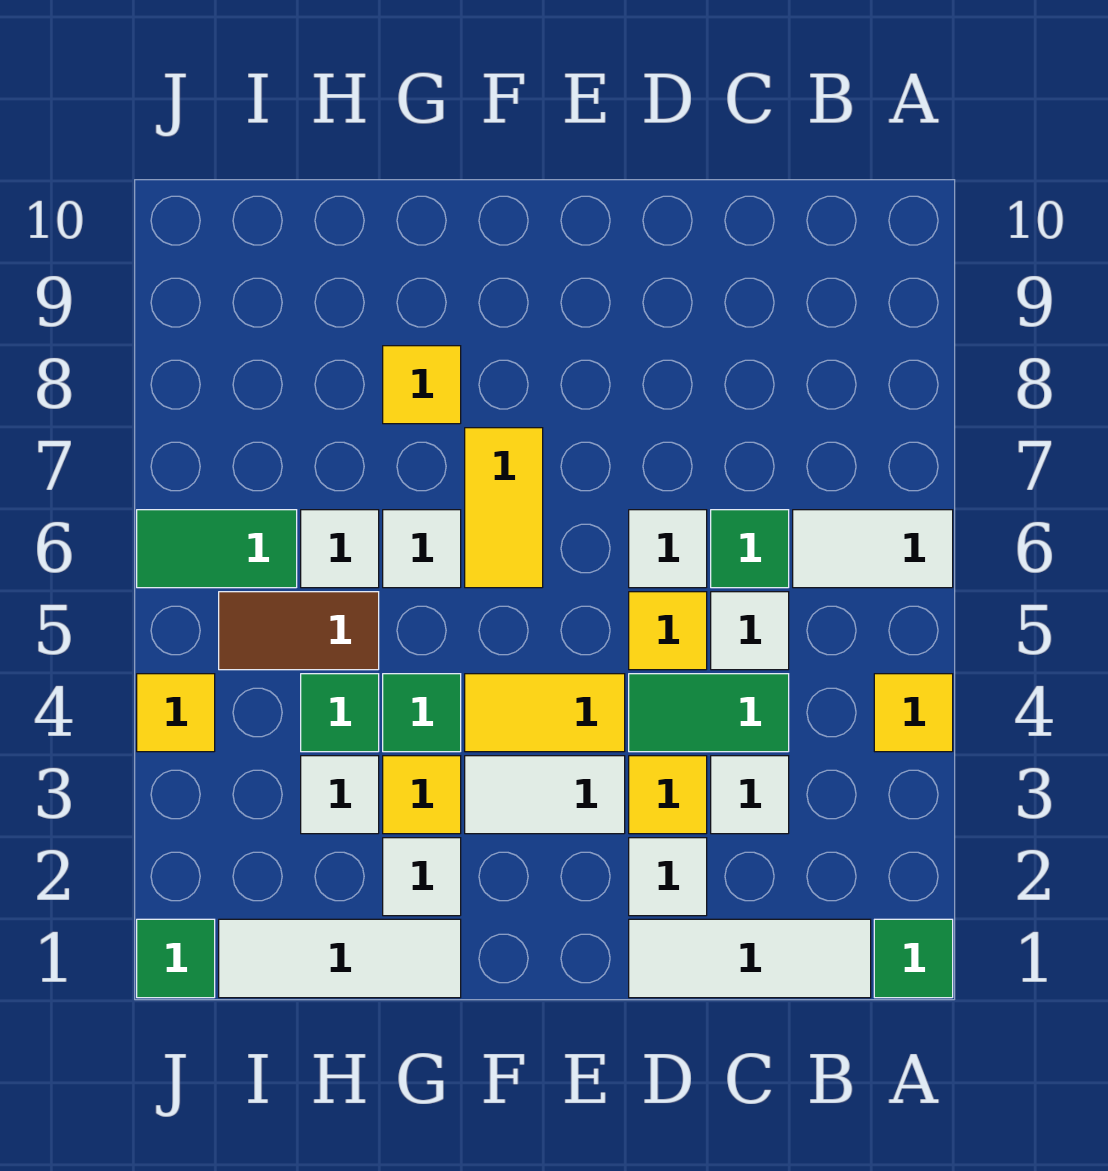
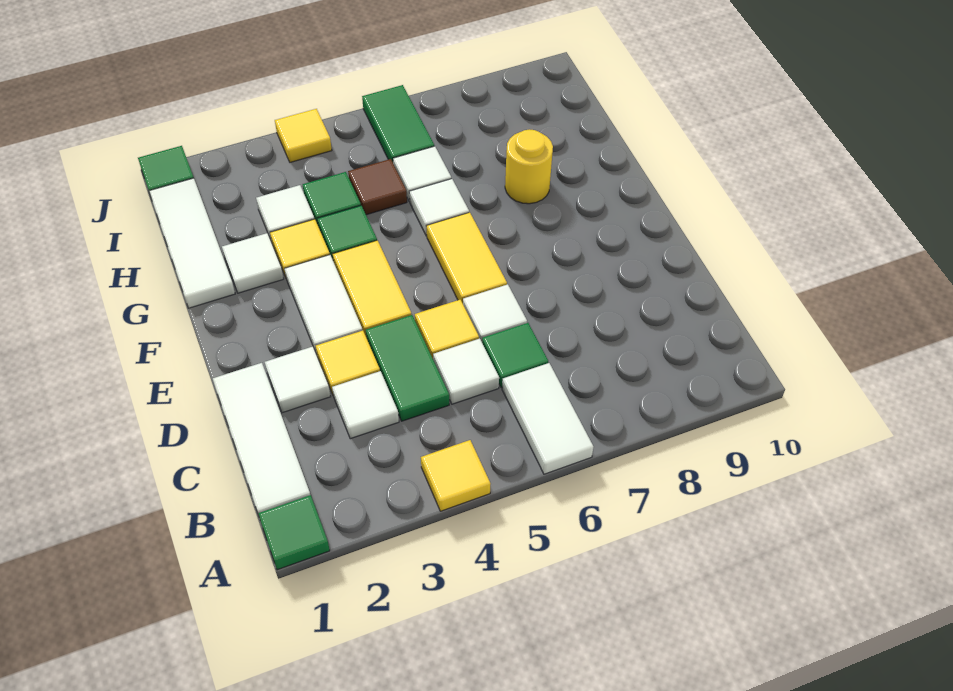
yellow tile F6:F7 level 1 -> yellow tile E6:F6 level 1
yellow tile G8 level 1 -> yellow round brick G8 level 1
brown tile H5:I5 level 1 -> brown tile H5 level 1

